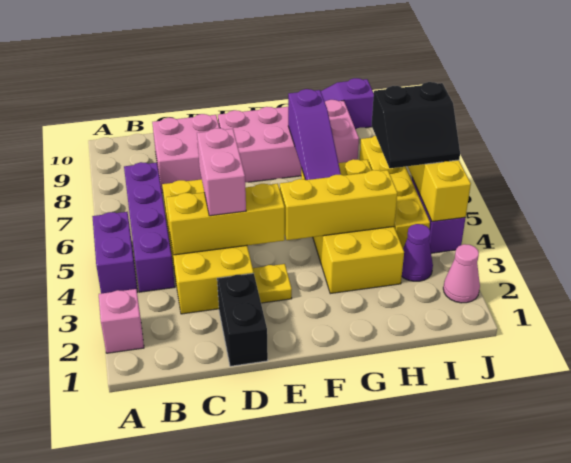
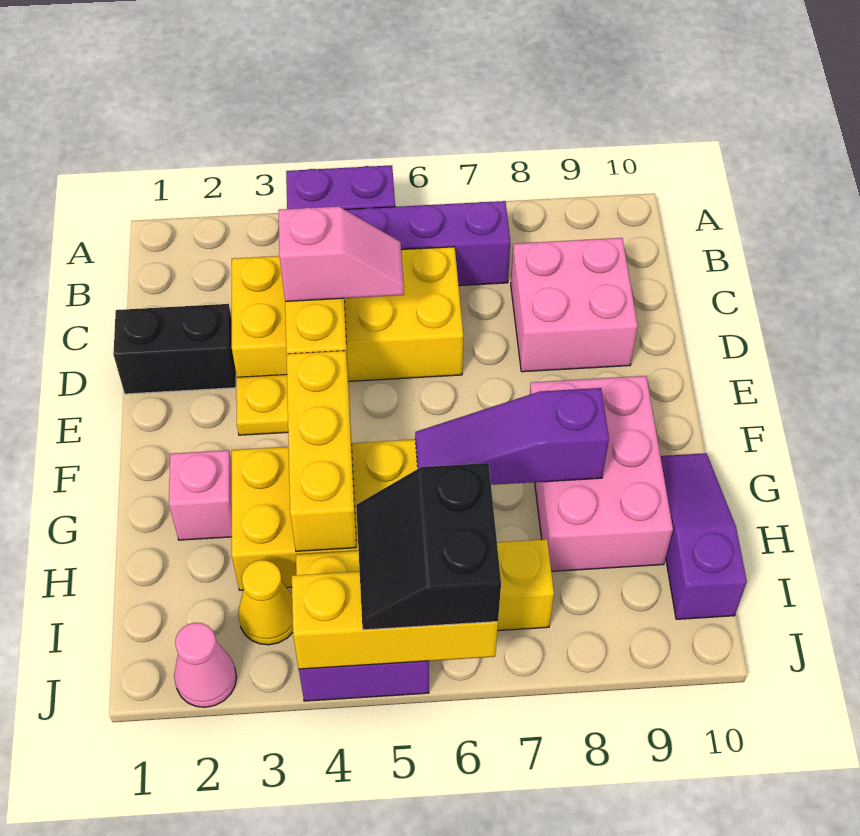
pink brick A2 level 1 -> pink brick G2 level 1
pink brick D4:D5 level 3 -> pink slope D4:D5 level 3 top 4
pink brick E8:H9 level 1 -> pink brick F8:H9 level 1
purple cone I3 level 1 -> yellow cone I3 level 1

